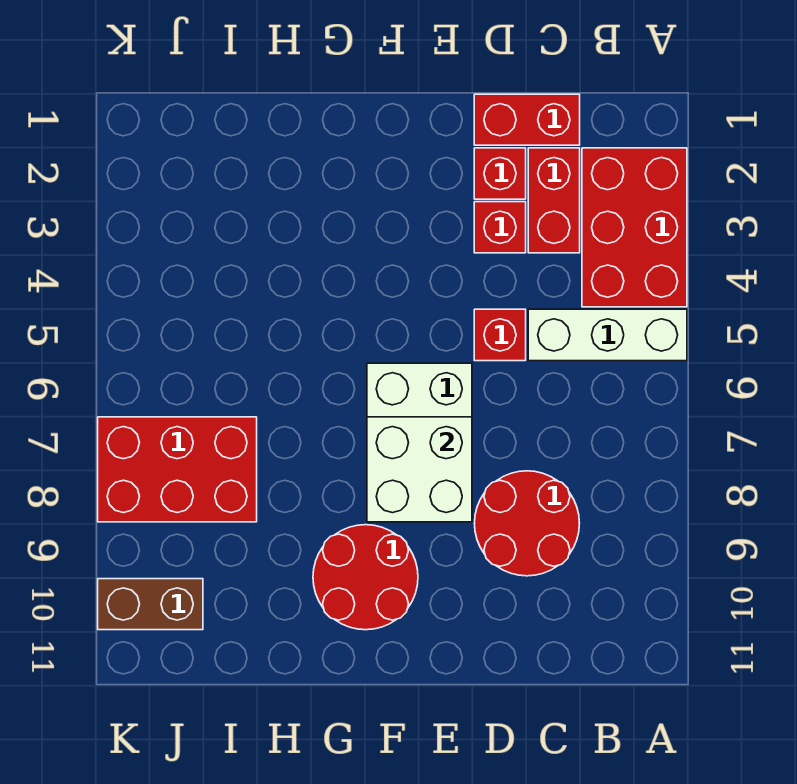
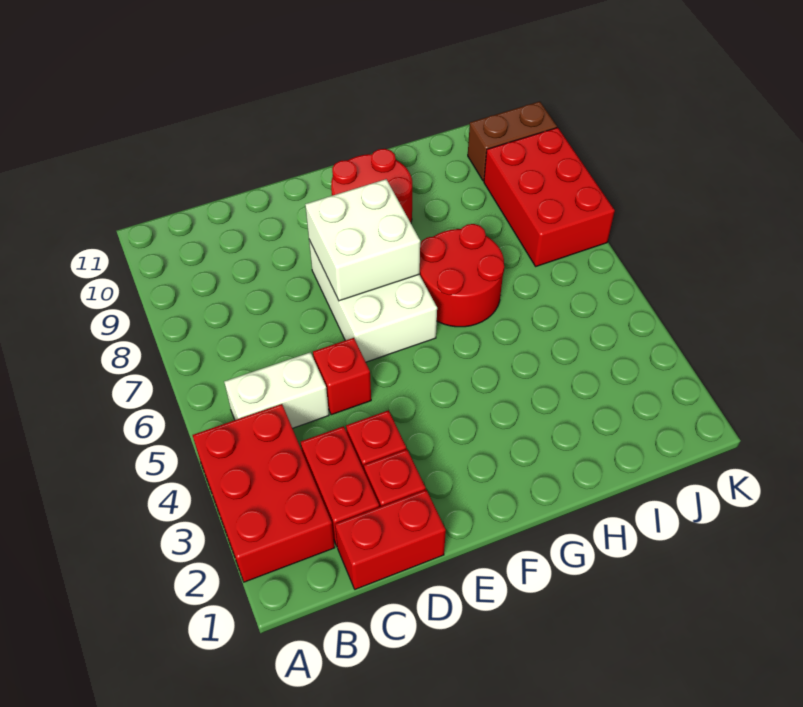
white brick A5:C5 level 1 -> white brick B5:C5 level 1
red round brick C8:D9 level 1 -> red round brick G6:H7 level 1
red brick I7:K8 level 1 -> red brick J7:K9 level 1

